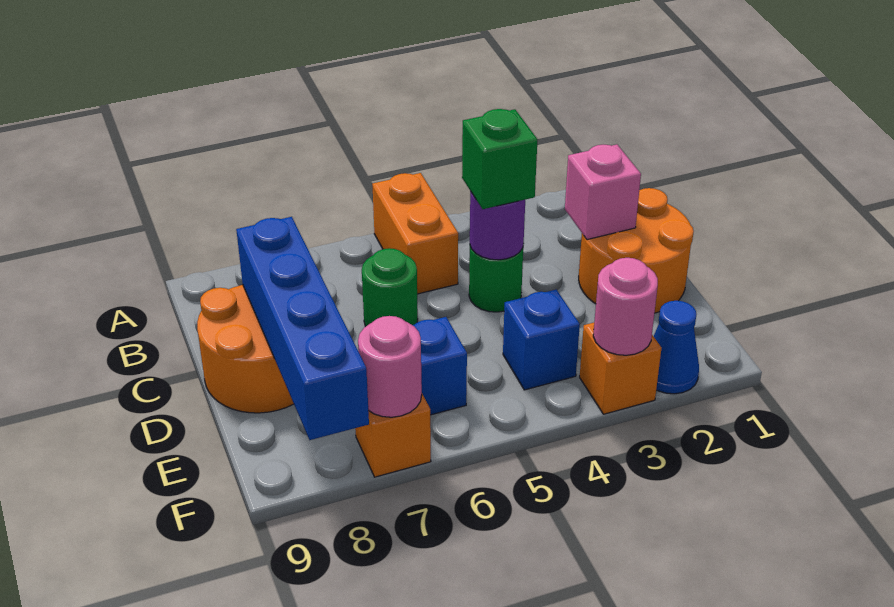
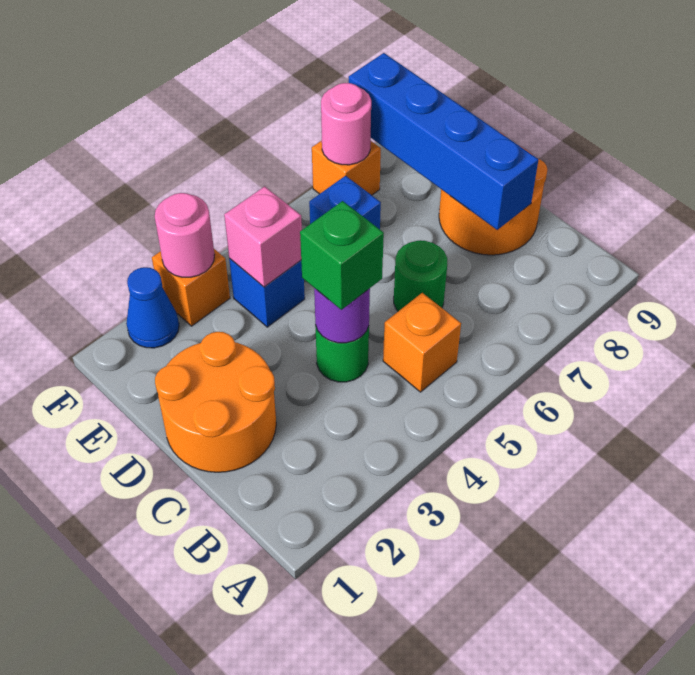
orange brick A5:B5 level 1 -> orange brick B5 level 1
pink brick C2 level 2 -> pink brick E4 level 2

